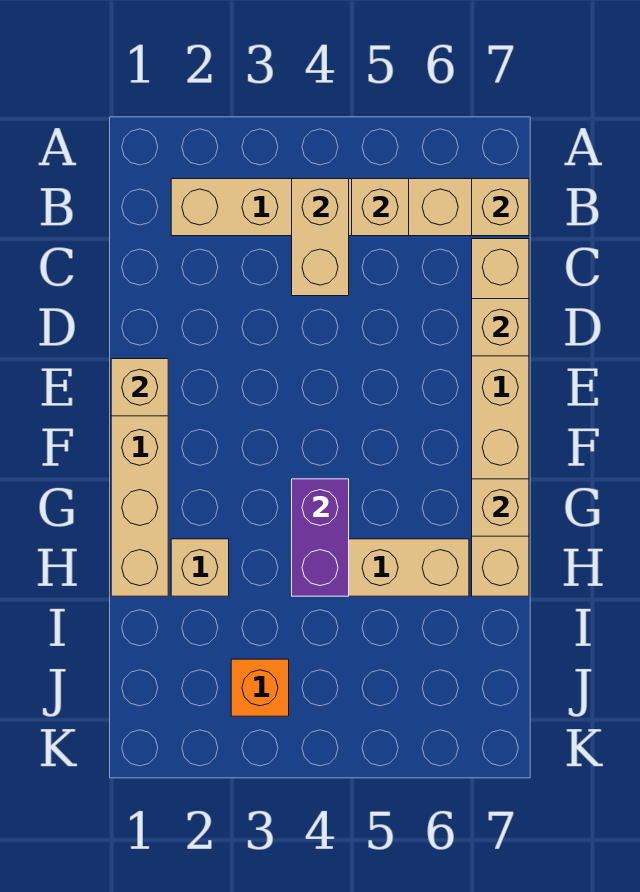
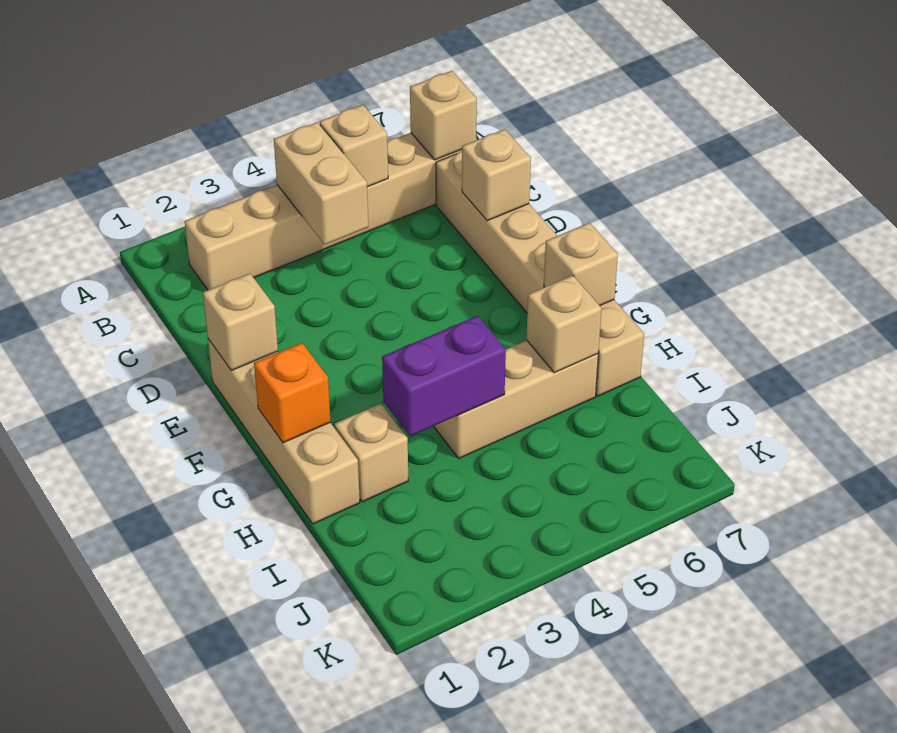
purple brick G4:H4 level 2 -> purple brick H3:H4 level 2
none -> tan brick H6 level 2
orange brick J3 level 1 -> orange brick G1 level 2

